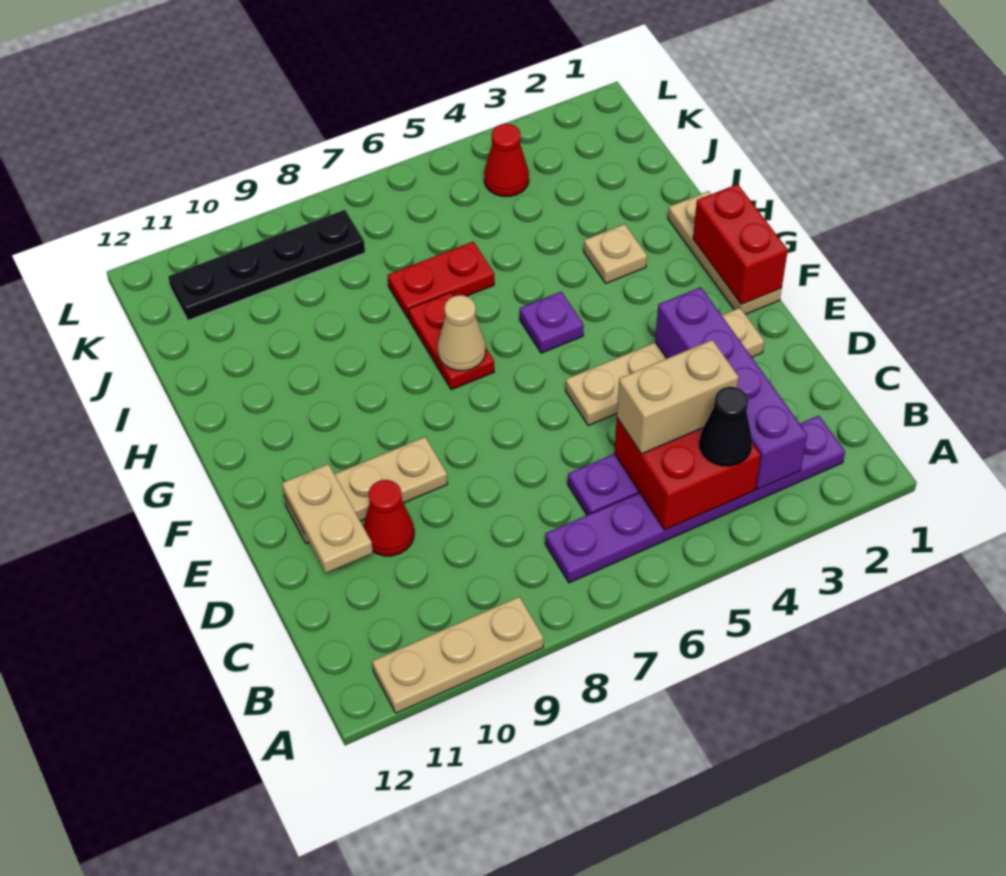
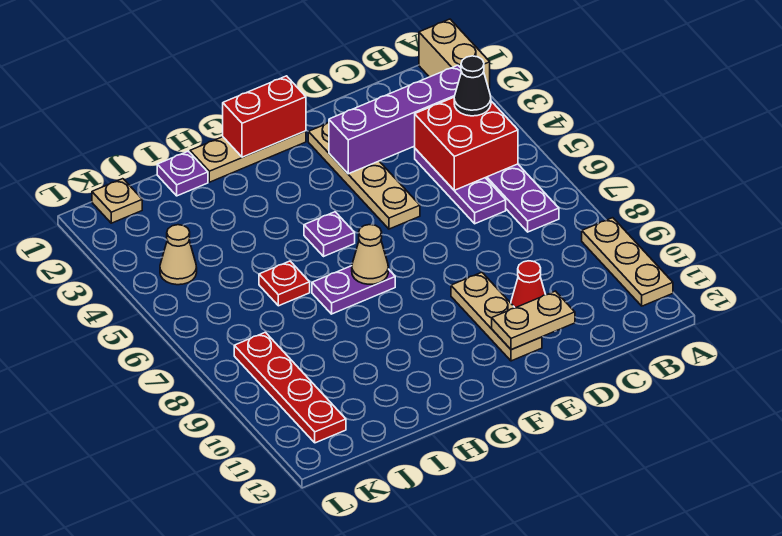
tan brick C4:C5 level 3 -> tan brick A1:A2 level 1
red plate G7:H7 level 1 -> purple plate G7:H7 level 1
tan plate H3 level 1 -> tan plate K1 level 1
none -> purple plate I1 level 1
red plate I6:I7 level 1 -> red plate I6 level 1
red cone K4 level 1 -> tan cone K4 level 1
black plate K8:K11 level 1 -> red plate K8:K11 level 1

